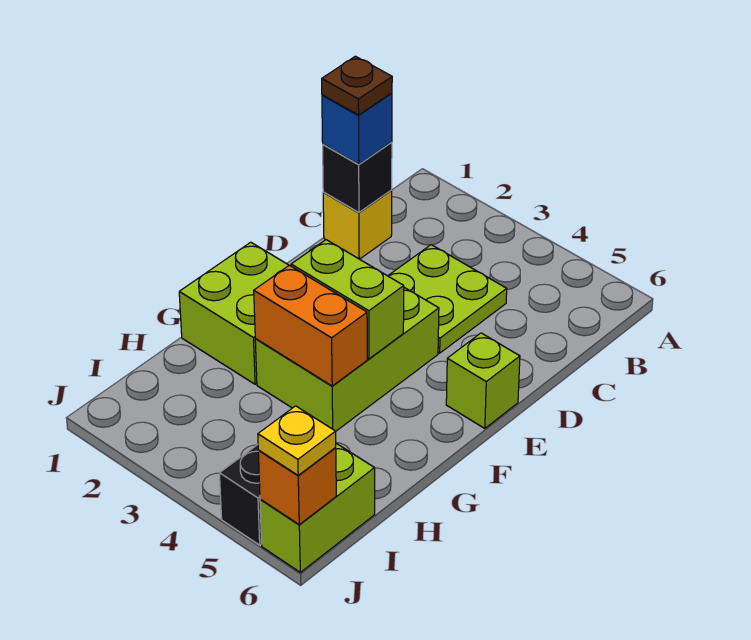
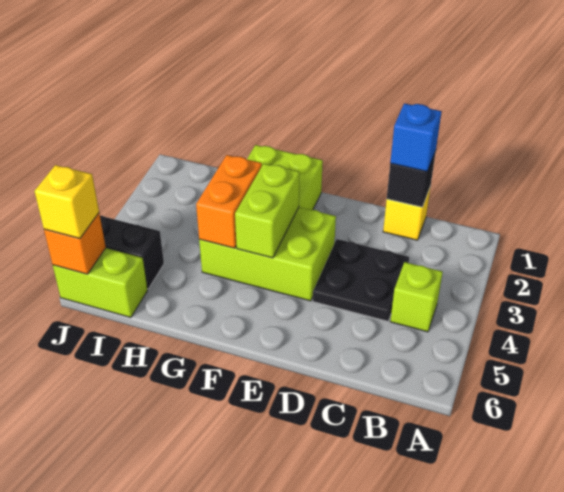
brown plate C1 level 4 -> none
lime plate C3:D4 level 1 -> black plate C3:D4 level 1
lime brick E6 level 1 -> lime brick B4 level 1
yellow plate J6 level 3 -> yellow brick J6 level 3

